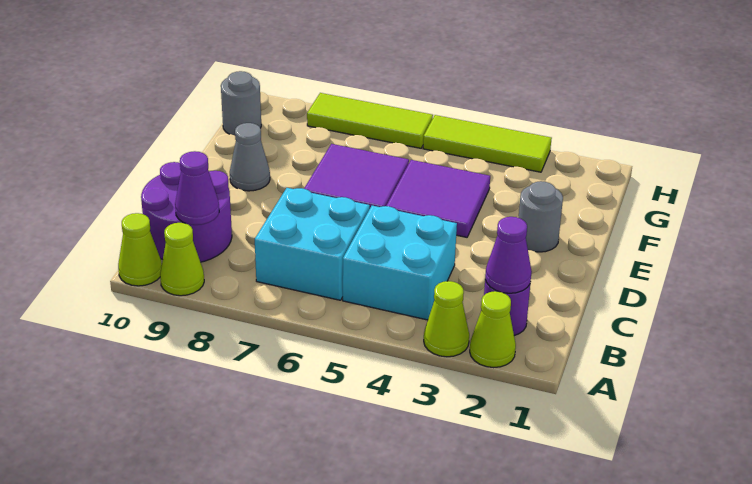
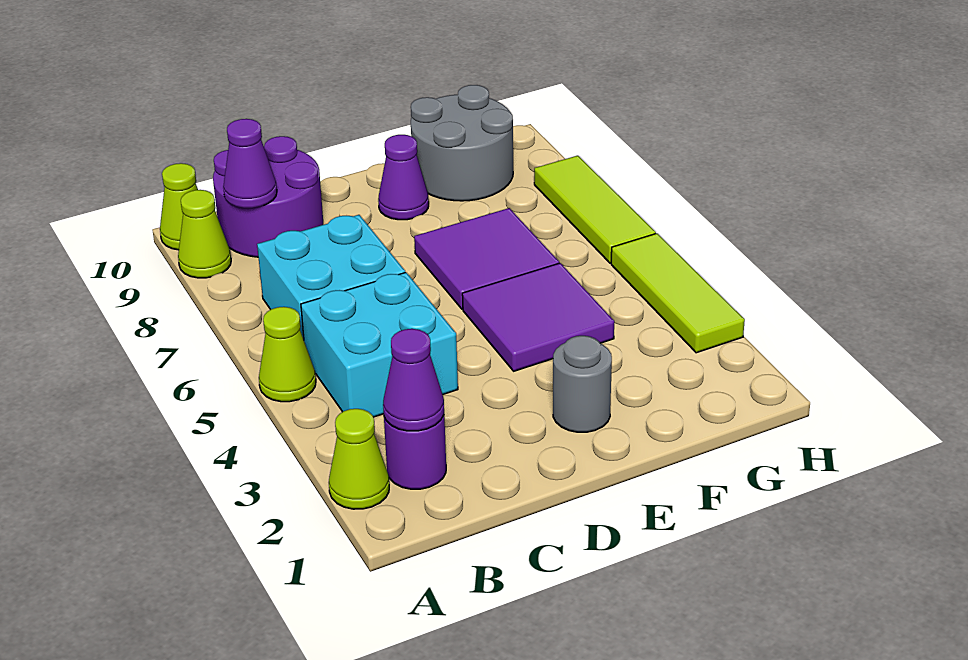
lime cone A3 level 1 -> lime cone A5 level 1
grey cone E9 level 1 -> purple cone E9 level 1
grey round brick G10 level 1 -> grey round brick F9:G10 level 1

